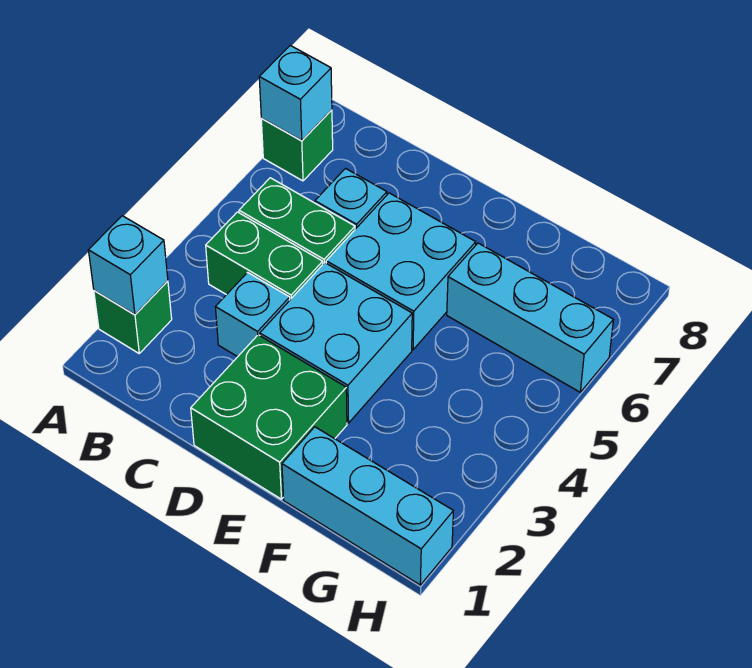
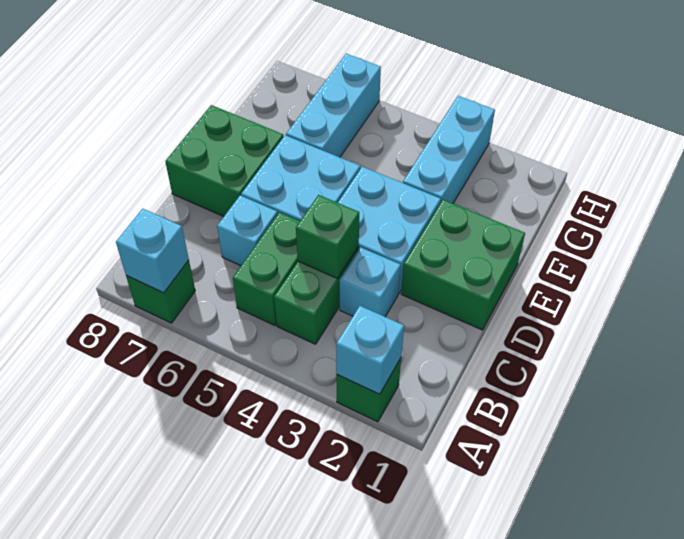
none -> green brick C4 level 2
none -> green brick D7:E8 level 1
cyan brick F1:H1 level 1 -> cyan brick F3:H3 level 1

